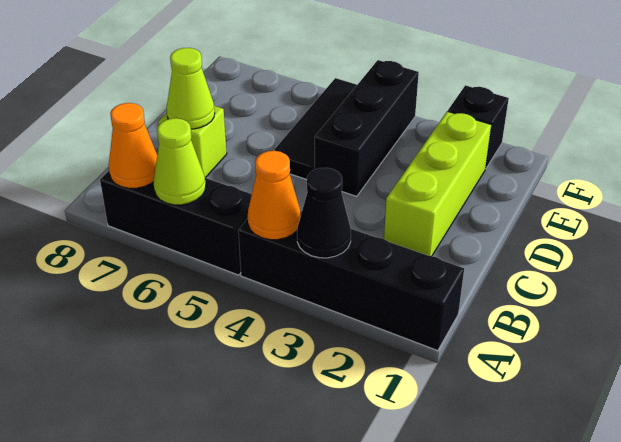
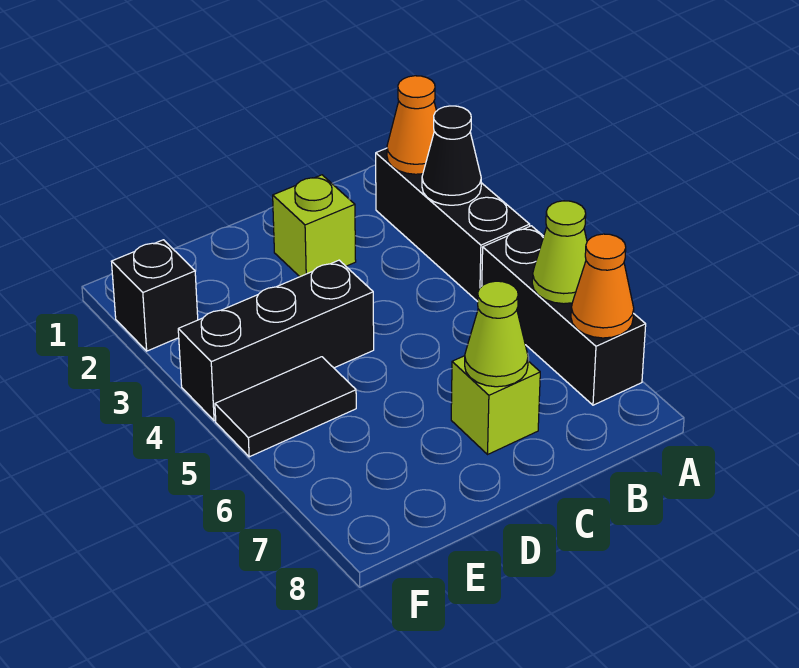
black brick A1:A4 level 1 -> black brick A2:A4 level 1
orange cone A4 level 2 -> orange cone A2 level 2
lime brick C2:E2 level 1 -> lime brick C2 level 1
black tile D5:F5 level 1 -> black tile E5:F5 level 1

